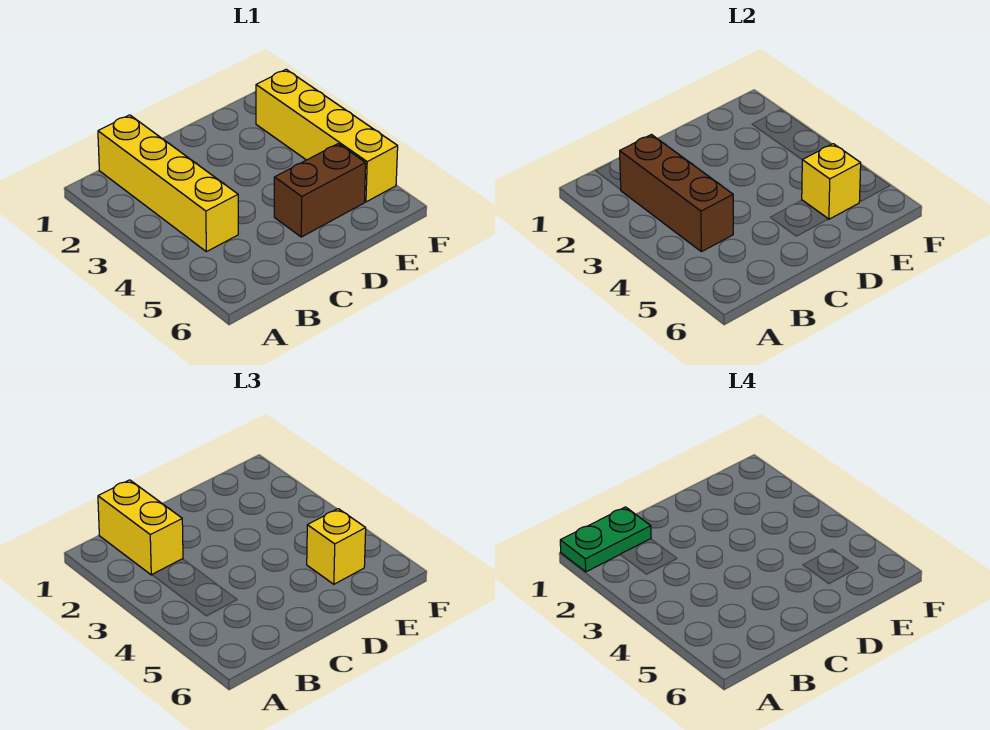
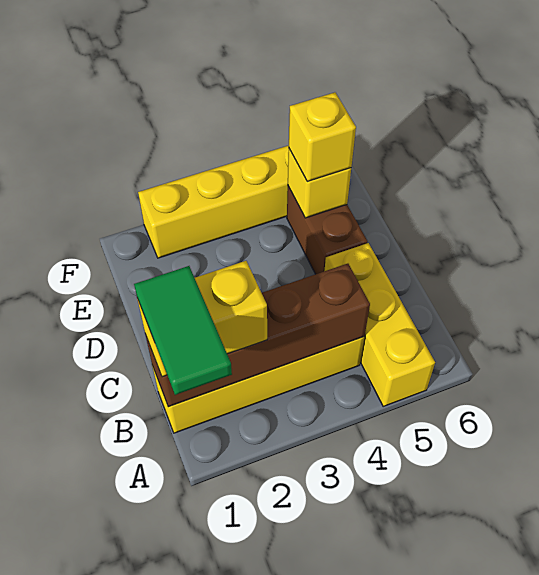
green plate A1:B1 level 4 -> green tile A1:B1 level 4
none -> yellow brick A5:C5 level 1
brown brick B2:B4 level 2 -> brown brick B1:B4 level 2

